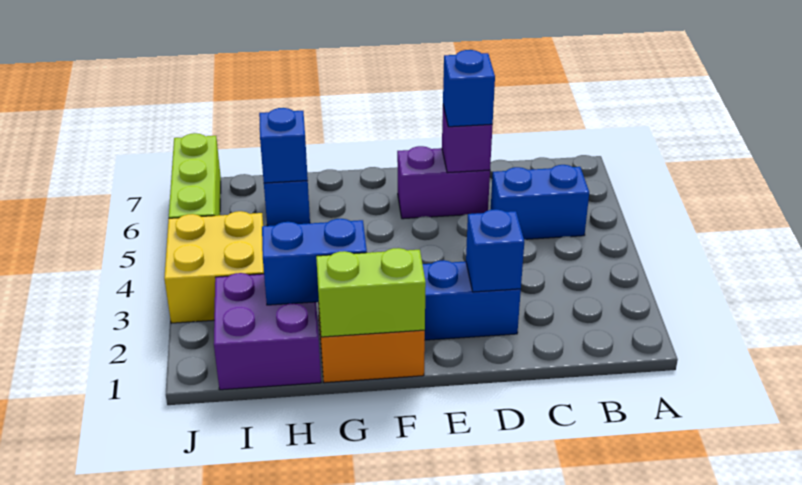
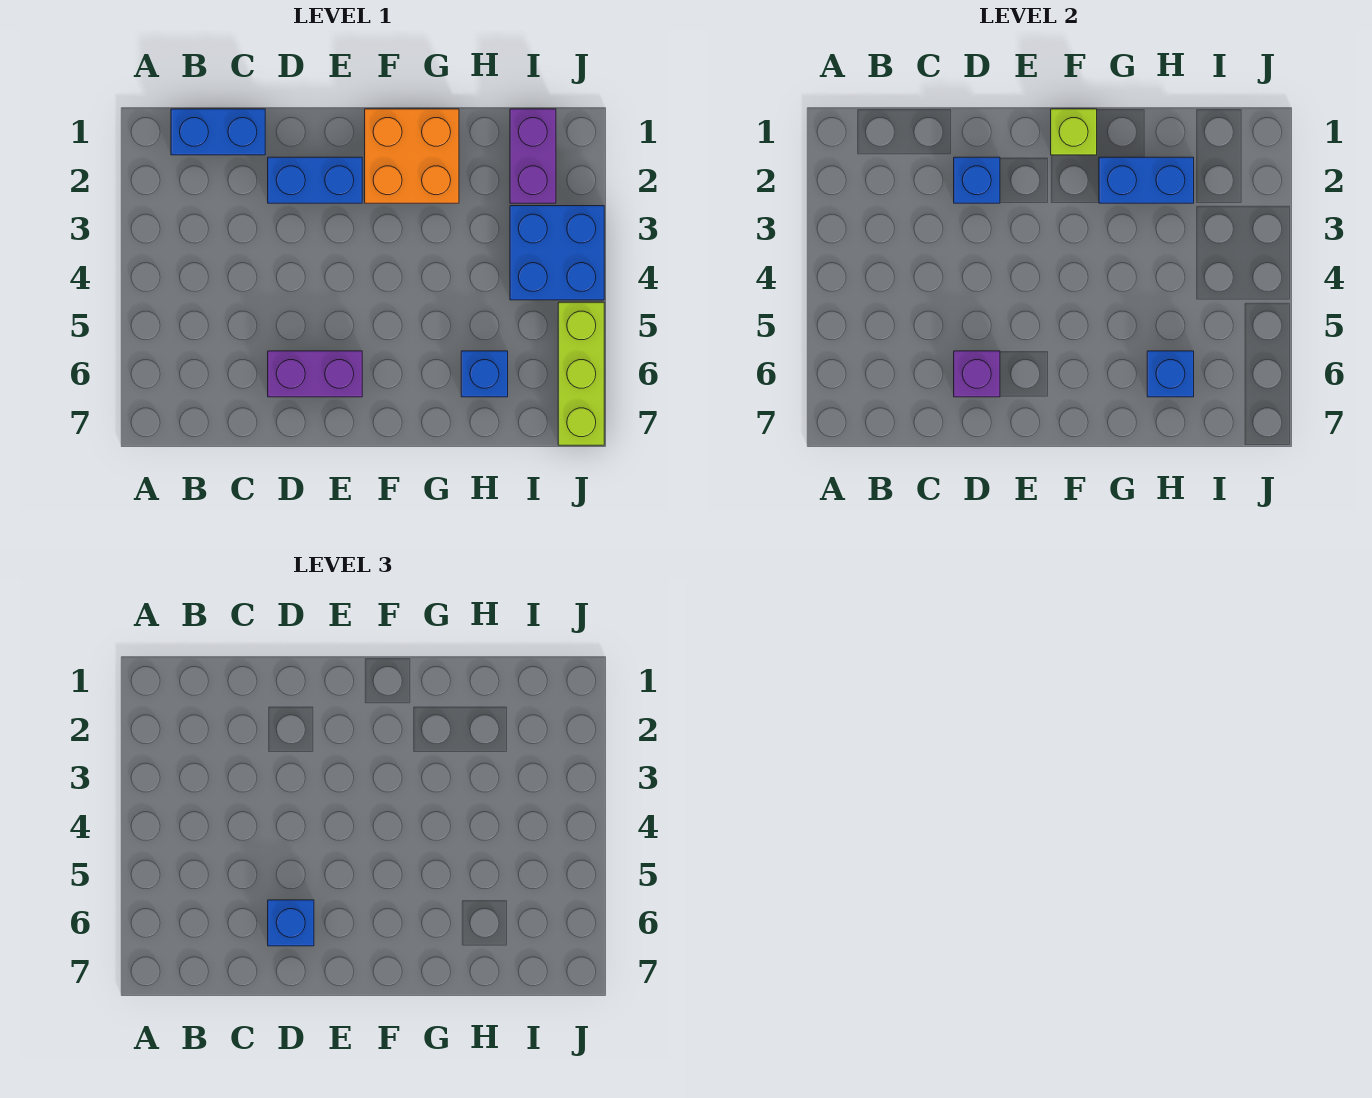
blue brick B5:C5 level 1 -> blue brick B1:C1 level 1
lime brick F1:G1 level 2 -> lime brick F1 level 2
purple brick H1:I2 level 1 -> purple brick I1:I2 level 1
yellow brick I3:J4 level 1 -> blue brick I3:J4 level 1

